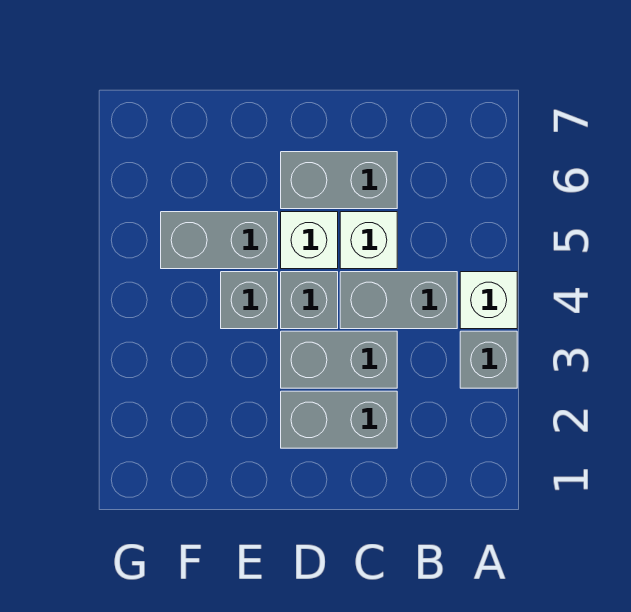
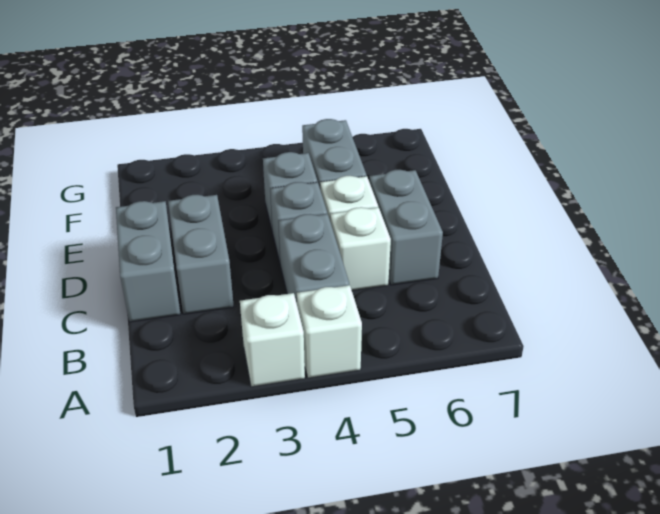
grey brick A3 level 1 -> white brick A3 level 1
grey brick C3:D3 level 1 -> grey brick C1:D1 level 1

